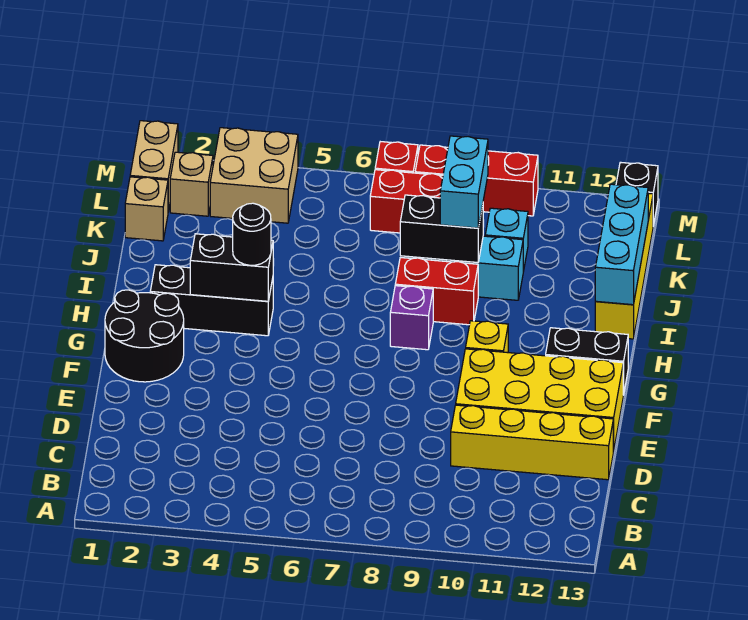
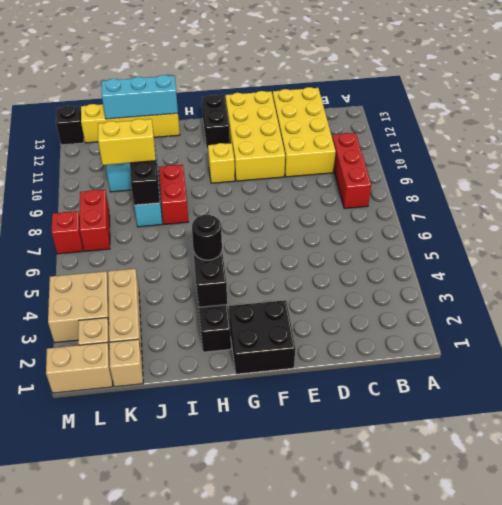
yellow brick D10:D13 level 1 -> yellow brick C10:D13 level 1
black round brick F1:G2 level 1 -> black brick F1:G2 level 1
purple brick H8 level 1 -> none
cyan brick J9:K9 level 3 -> yellow brick J9:K9 level 3
none -> tan brick K2:K4 level 1
red brick M8:M10 level 1 -> red brick B8:B10 level 1

